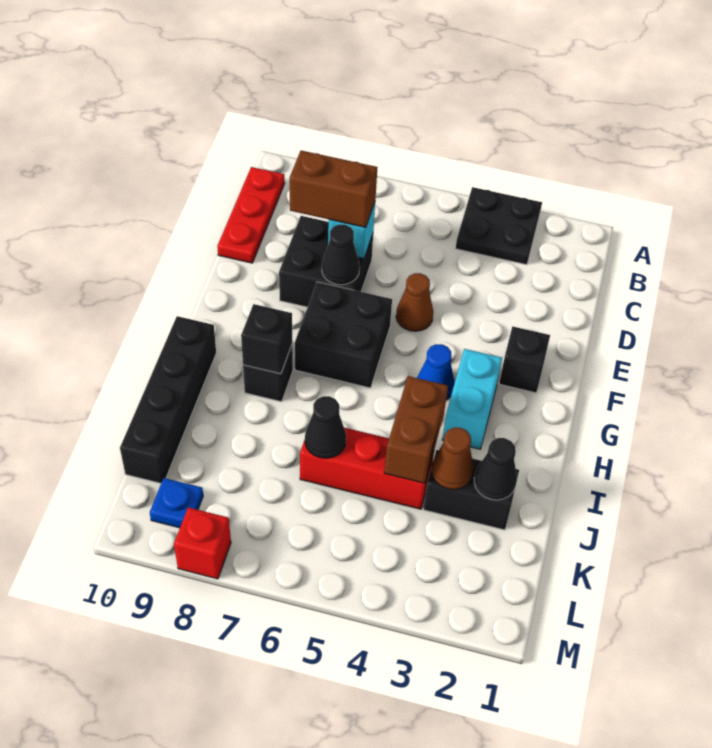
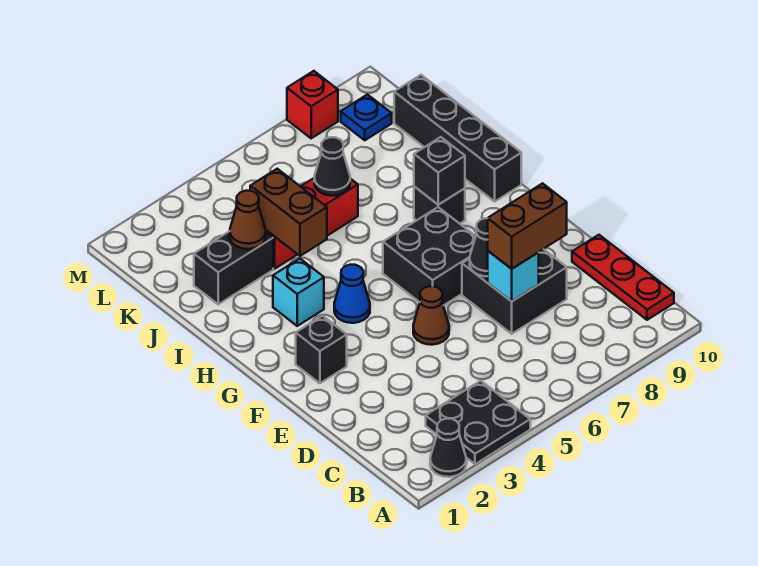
cyan brick G3:H3 level 1 -> cyan brick H3 level 1
black cone J2 level 2 -> black cone A2 level 1

